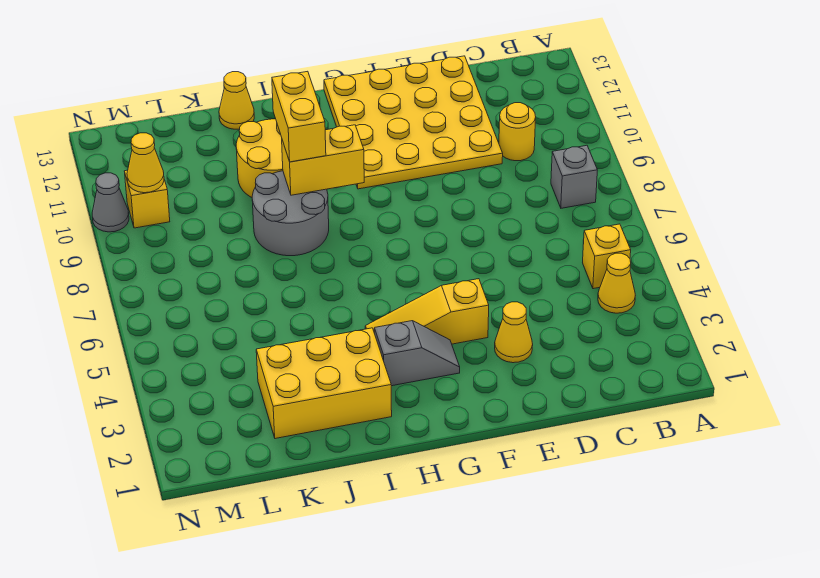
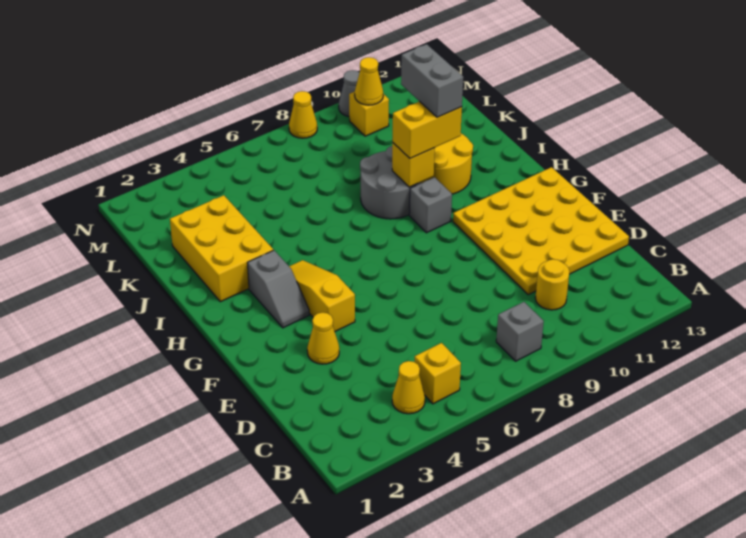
none -> grey brick H9 level 1
yellow brick H9:I9 level 2 -> yellow brick I9 level 2
none -> grey brick I10:J10 level 4
yellow cone J13 level 1 -> yellow cone N8 level 1

